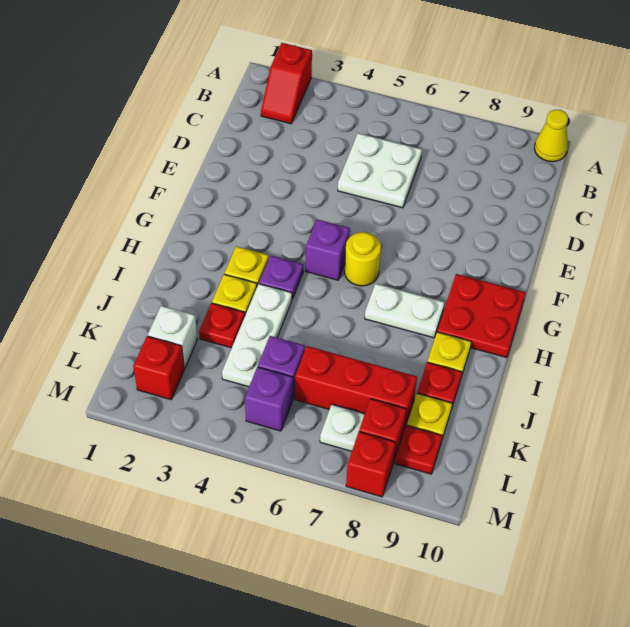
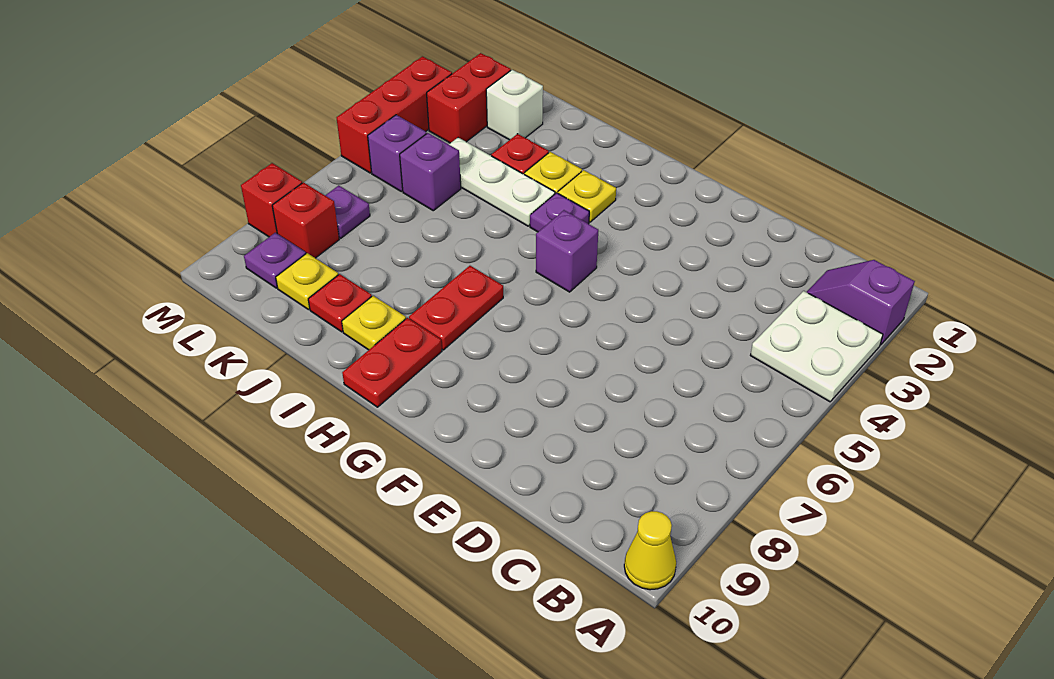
red slope A2:B2 level 1 top A -> purple slope A2:B2 level 1 top A
white plate C5:D6 level 1 -> white plate A3:B4 level 1
yellow round brick G6 level 1 -> none
red plate G9:H10 level 1 -> red plate H9:H10 level 1
white plate H7:H8 level 1 -> red plate H7:H8 level 1
red brick K6:K8 level 1 -> red brick M3:M5 level 1
red brick L2 level 1 -> red brick L2:L3 level 1
white plate L7 level 1 -> purple plate L7 level 1
red plate L9 level 1 -> purple plate L9 level 1

